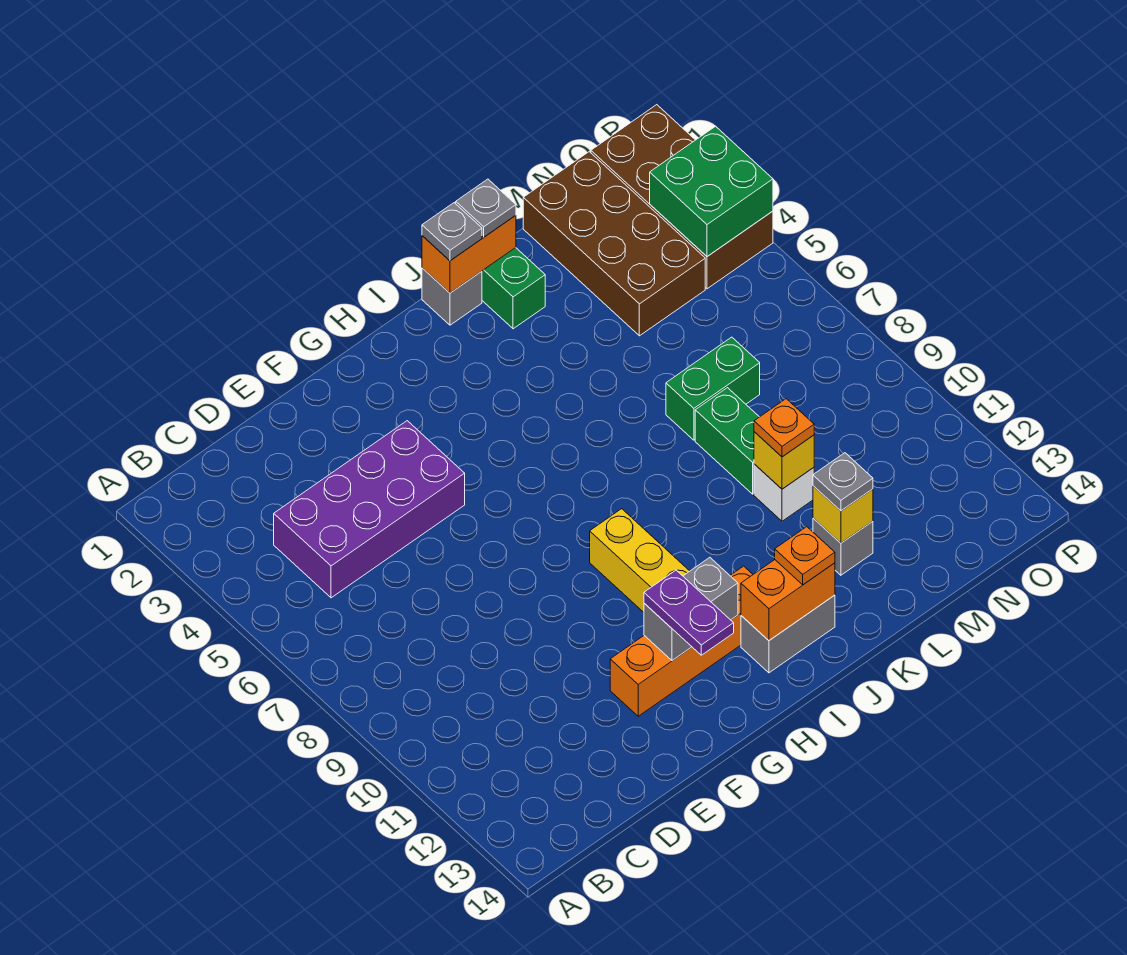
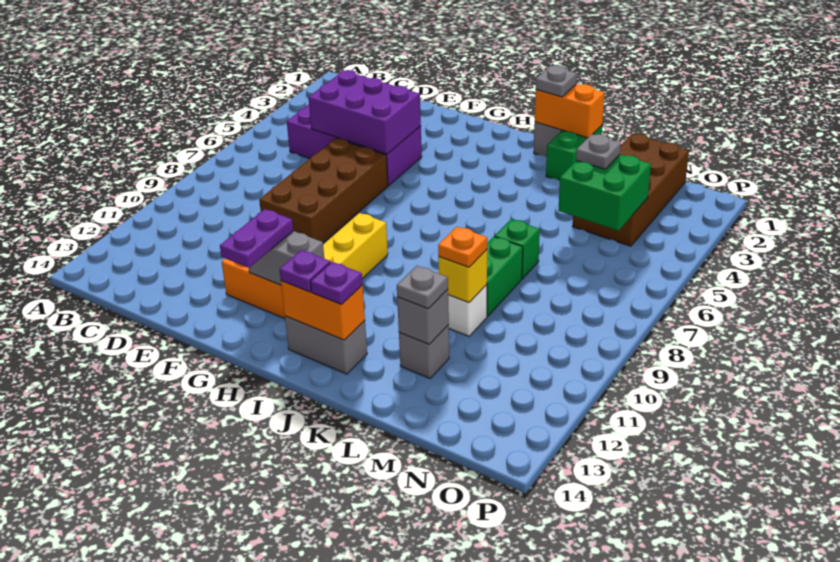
none -> purple brick D4:F5 level 2
none -> purple plate I13 level 3
orange plate J13 level 3 -> purple plate J13 level 3
grey plate K1 level 3 -> grey plate M4 level 3
green brick L7:M7 level 1 -> green brick L7 level 1
yellow brick L12 level 2 -> grey brick L12 level 2
brown brick O1:P4 level 1 -> brown brick E6:F9 level 1
green brick O3:P4 level 2 -> green brick M4:N5 level 2

